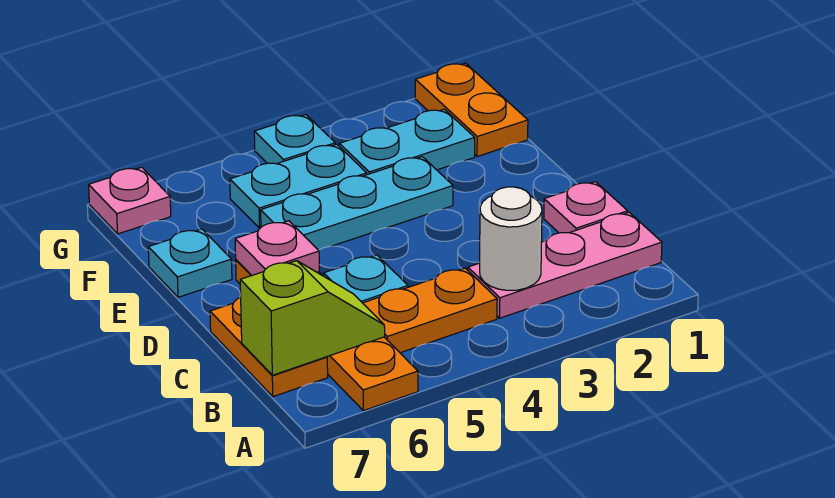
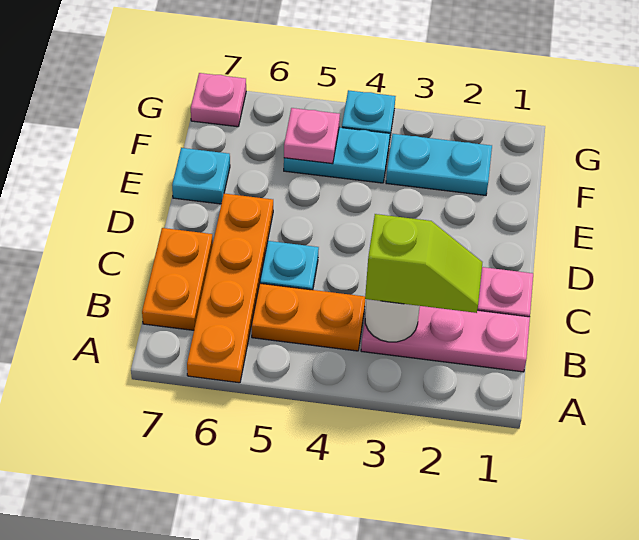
lime slope B6:B7 level 2 top 7 -> lime slope B2:B3 level 3 top 3
pink plate D6 level 2 -> pink plate F5 level 2
cyan plate E3:E5 level 1 -> none
orange plate F1:G1 level 1 -> none

